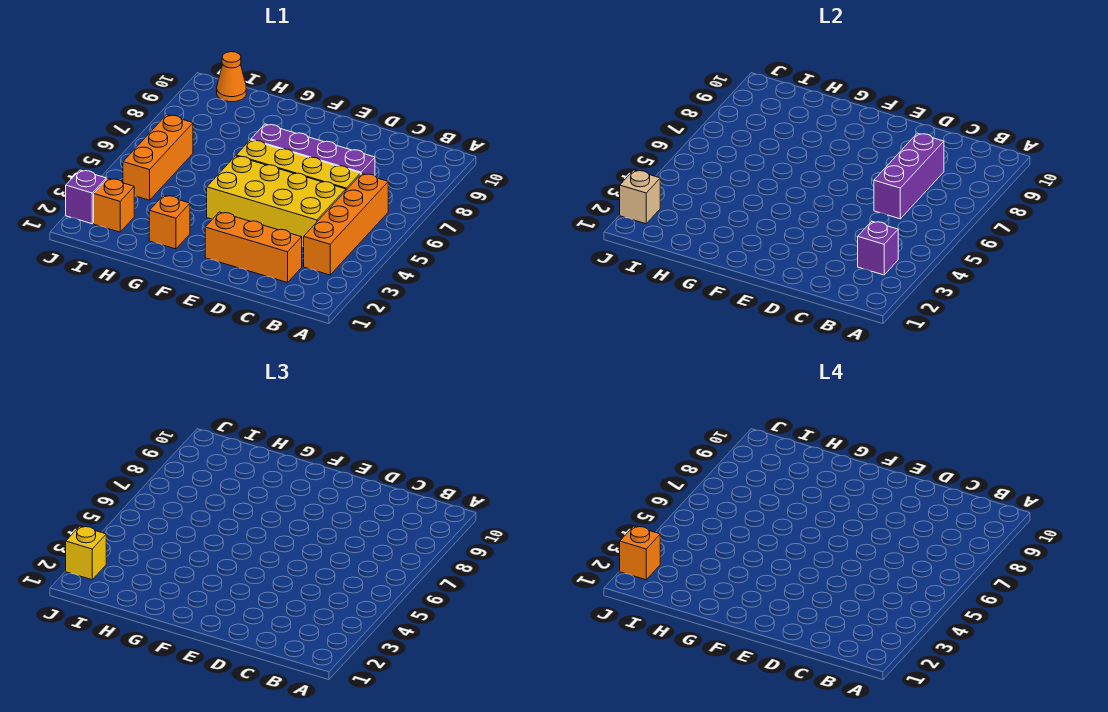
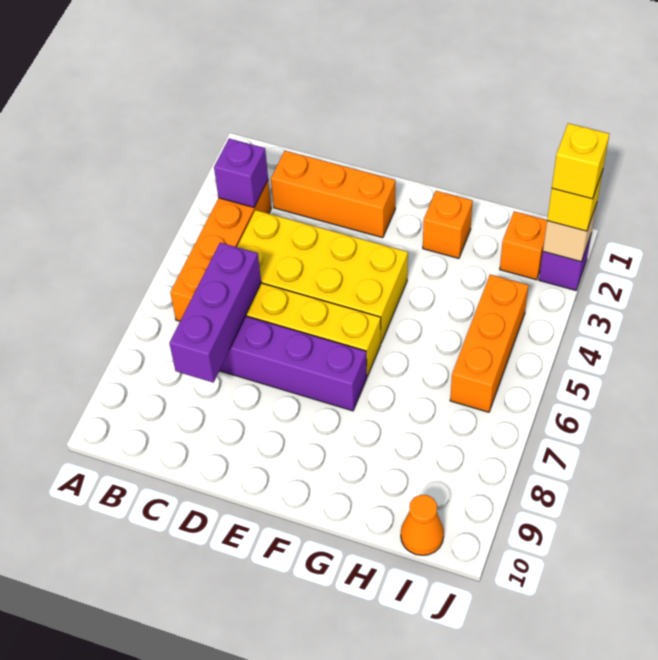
orange brick J2 level 4 -> yellow brick J2 level 4

